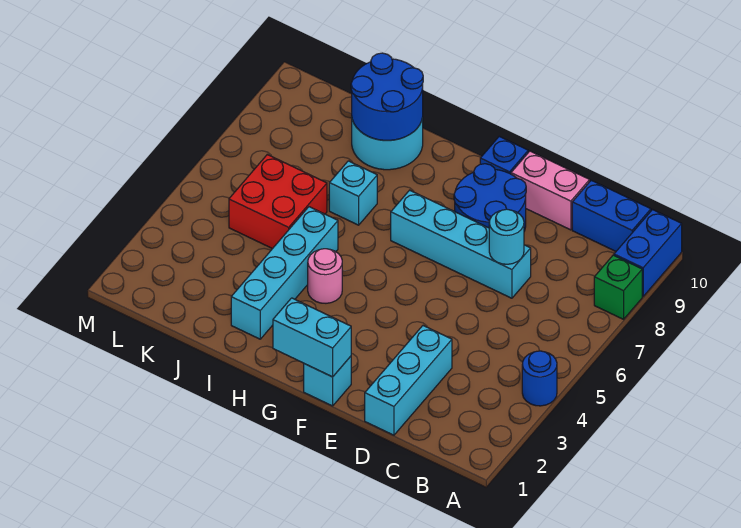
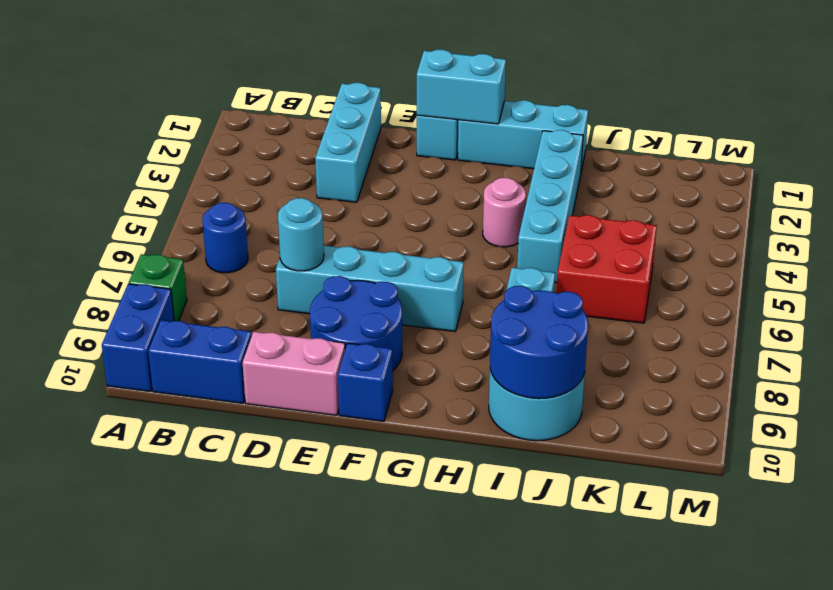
blue round brick A4 level 1 -> blue round brick B6 level 1
none -> cyan brick G1:I1 level 1

